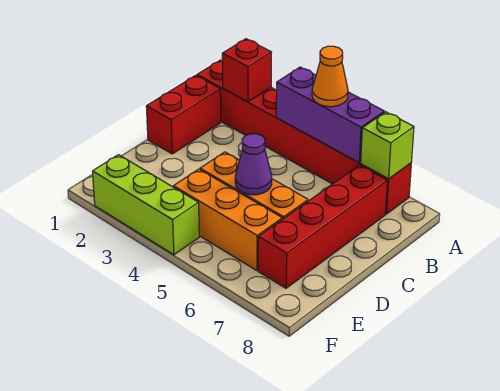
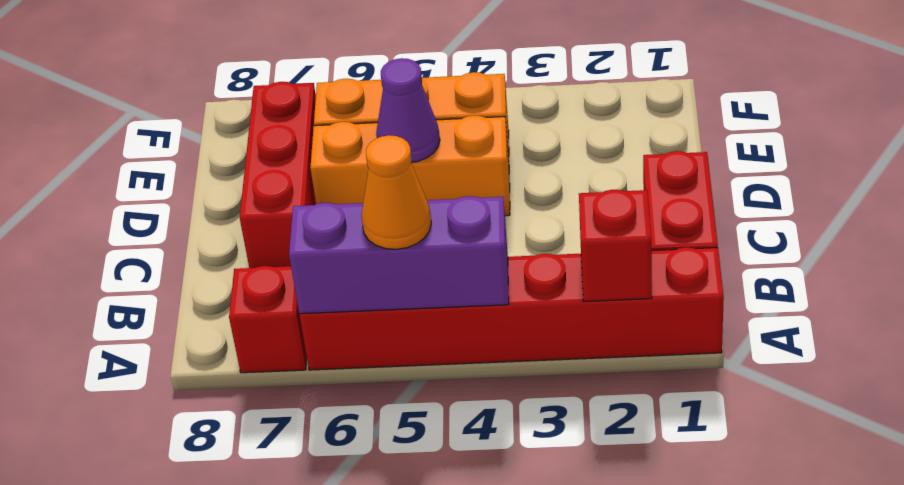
lime brick A7 level 2 -> none
red brick B7:E7 level 1 -> red brick C7:E7 level 1
lime brick F2:F4 level 1 -> none

